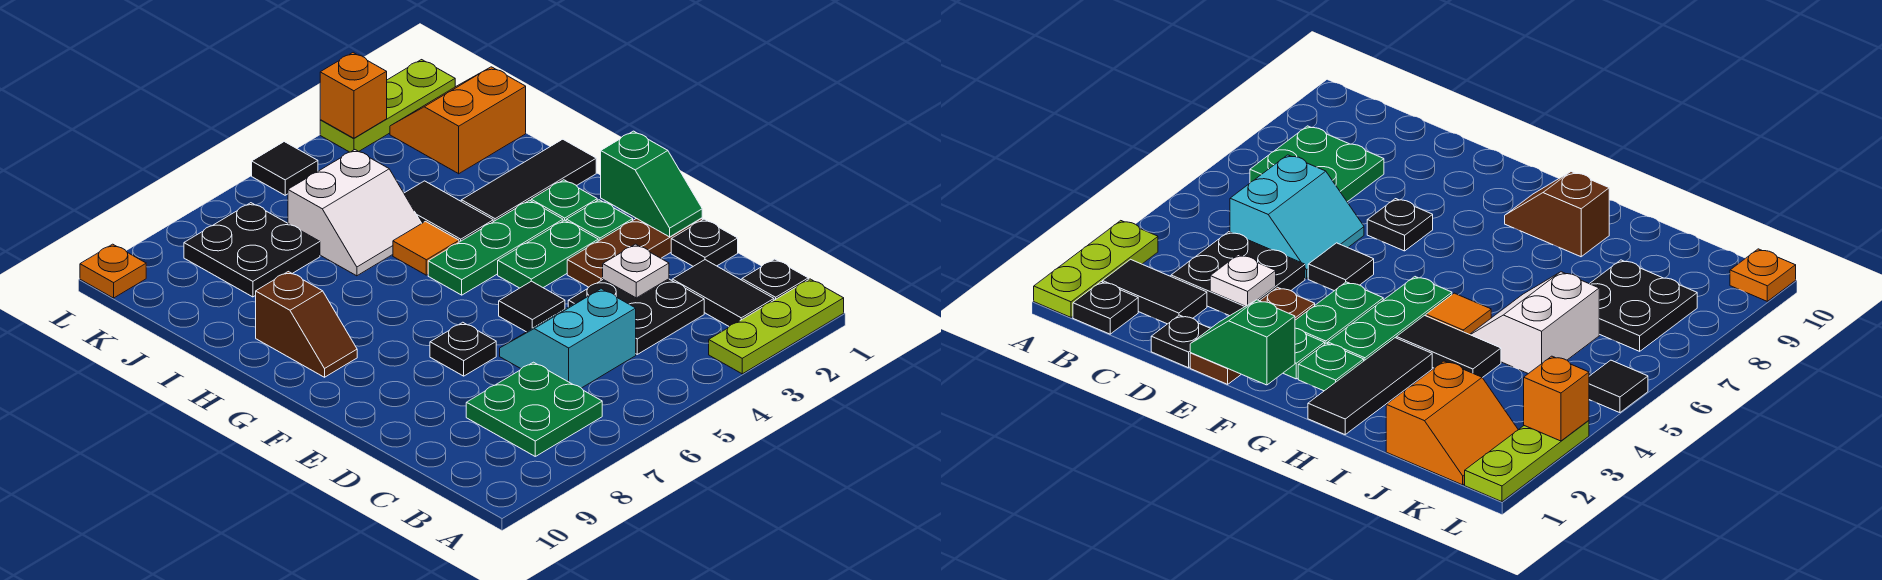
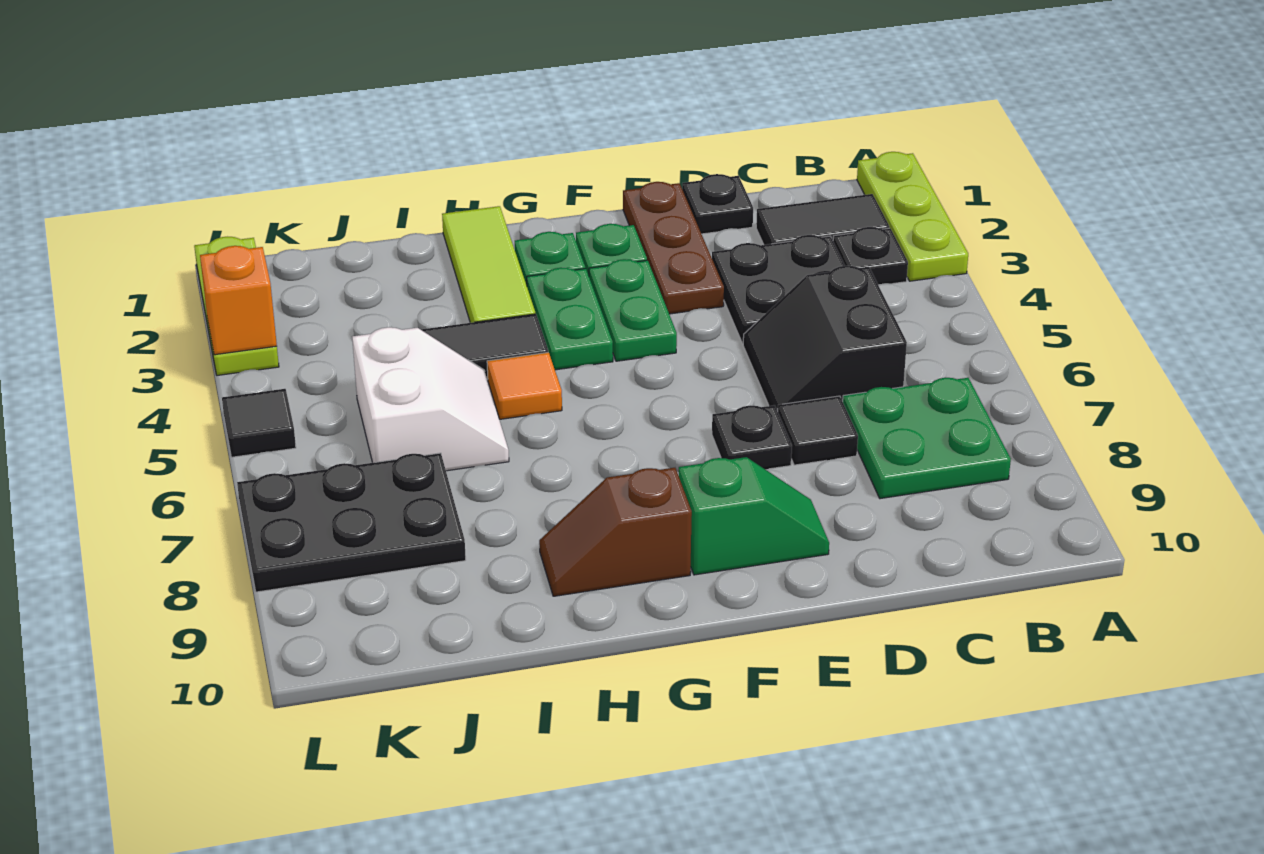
black plate B1 level 1 -> black plate B3 level 1
cyan slope C5:D6 level 1 top C -> black slope C5:D6 level 1 top C
white plate D3 level 2 -> none
green slope E1:F1 level 2 top F -> green slope E9:F9 level 1 top F
black tile E5 level 1 -> black tile D7 level 1
green plate G3:G5 level 1 -> green plate G3:G4 level 1
brown slope G9:H9 level 1 top H -> brown slope G9:H9 level 1 top G
black tile H1:H3 level 1 -> lime tile H1:H3 level 1
orange slope J1:K2 level 1 top J -> none
black plate J7:K8 level 1 -> black plate J7:L8 level 1
orange plate L10 level 1 -> none

